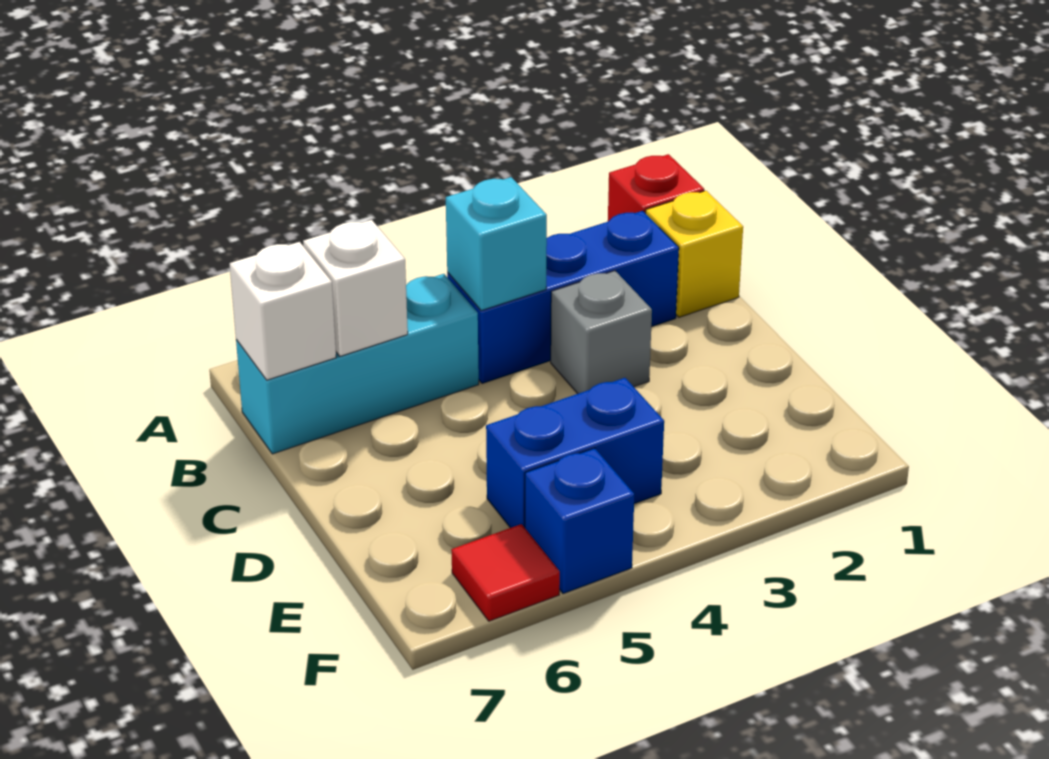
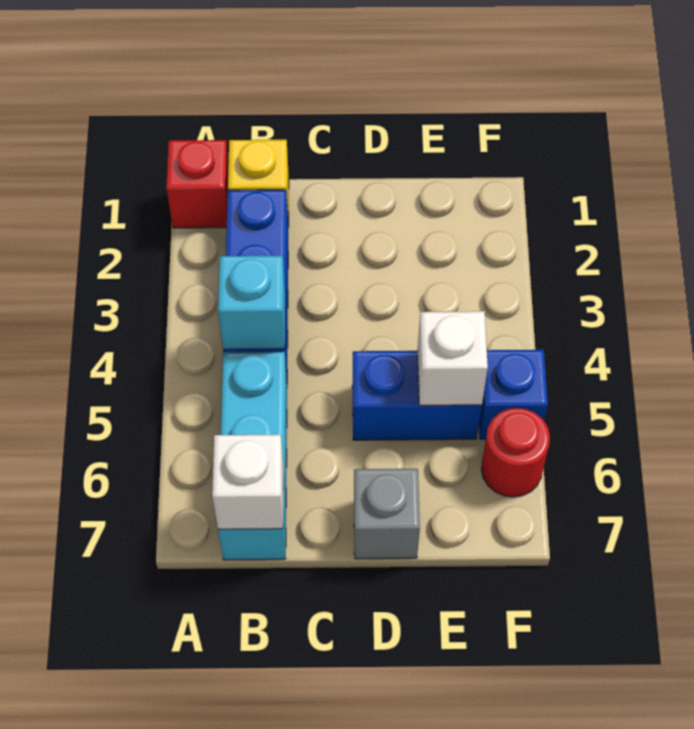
white brick B6 level 2 -> white brick E5 level 2
grey brick C3 level 1 -> grey brick D7 level 1
blue brick E4:E5 level 1 -> blue brick D5:E5 level 1
red tile F6 level 1 -> red round brick F6 level 1

